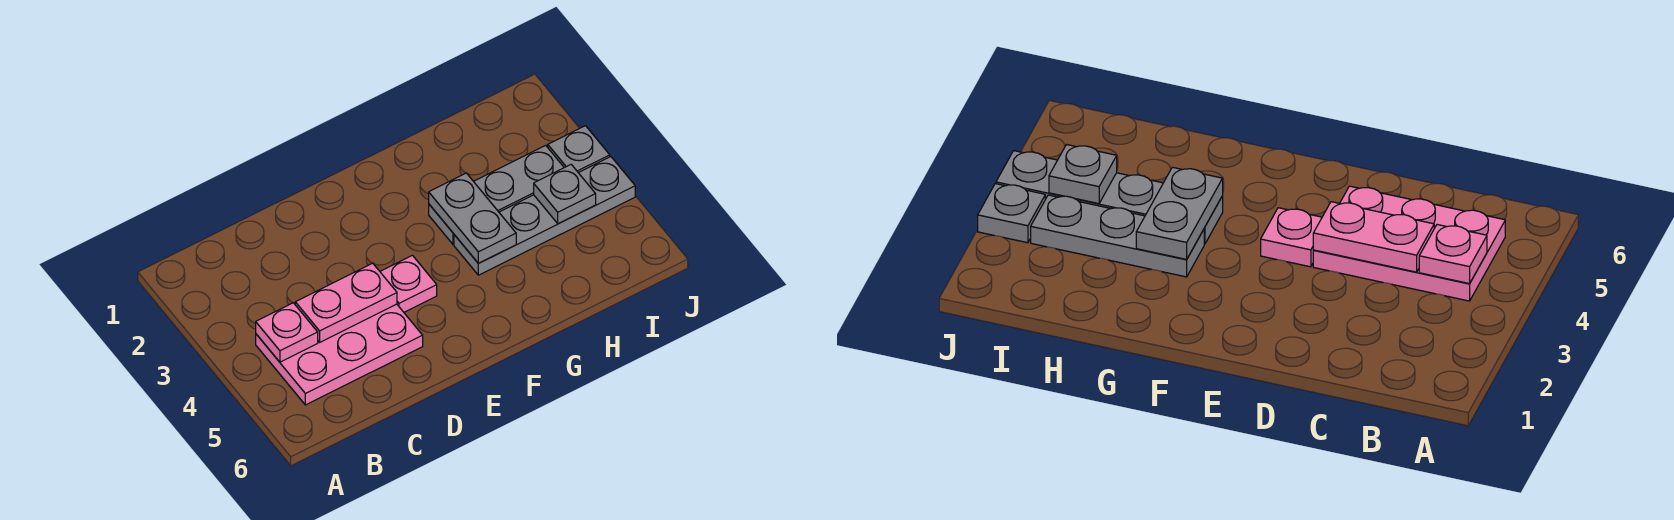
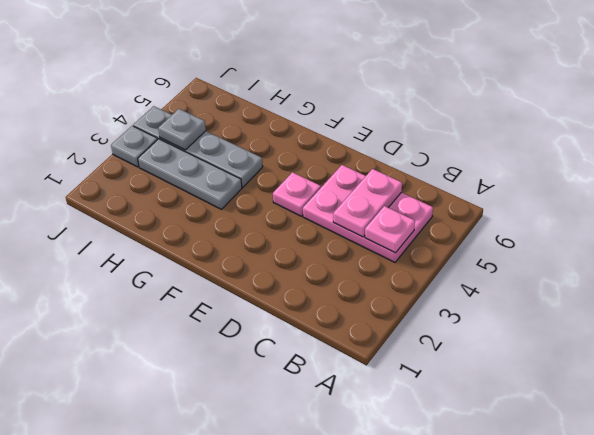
pink plate C4:D4 level 2 -> pink plate C4:C5 level 2
grey plate G3:G4 level 2 -> none

